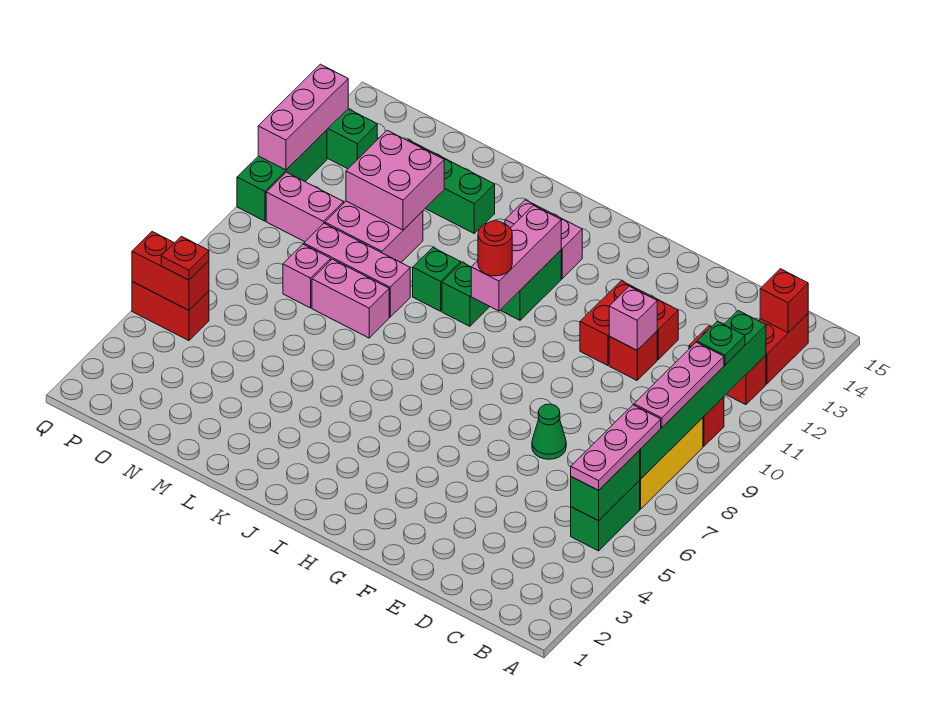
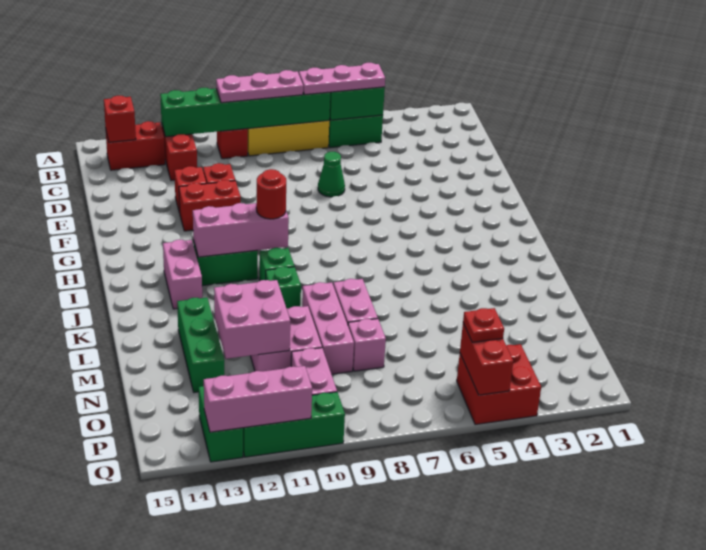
green plate B11 level 3 -> none
pink brick E11 level 2 -> none
red brick P5:Q5 level 1 -> red brick P4:Q5 level 1

